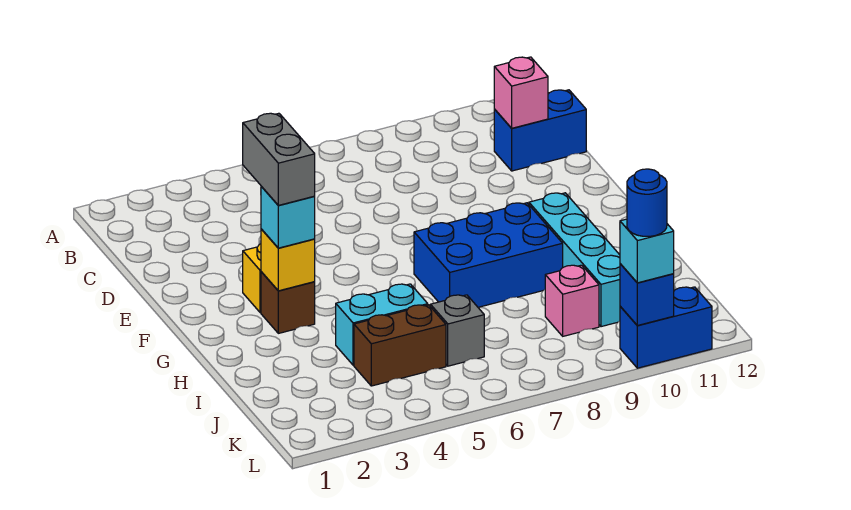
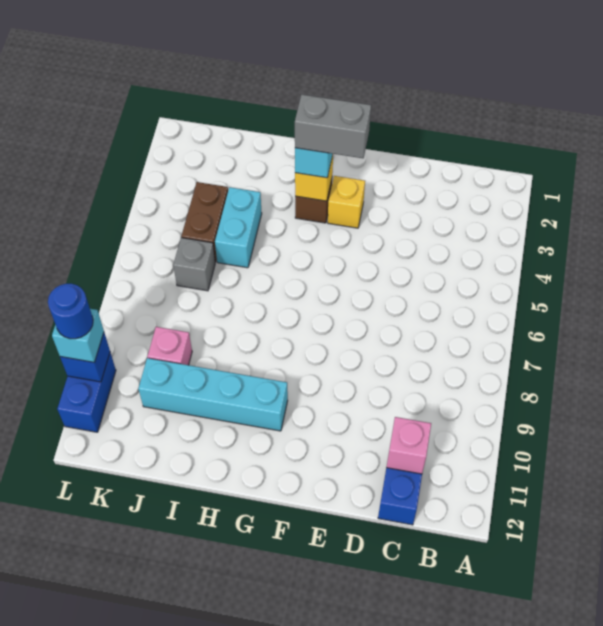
blue brick G7:H9 level 1 -> none

